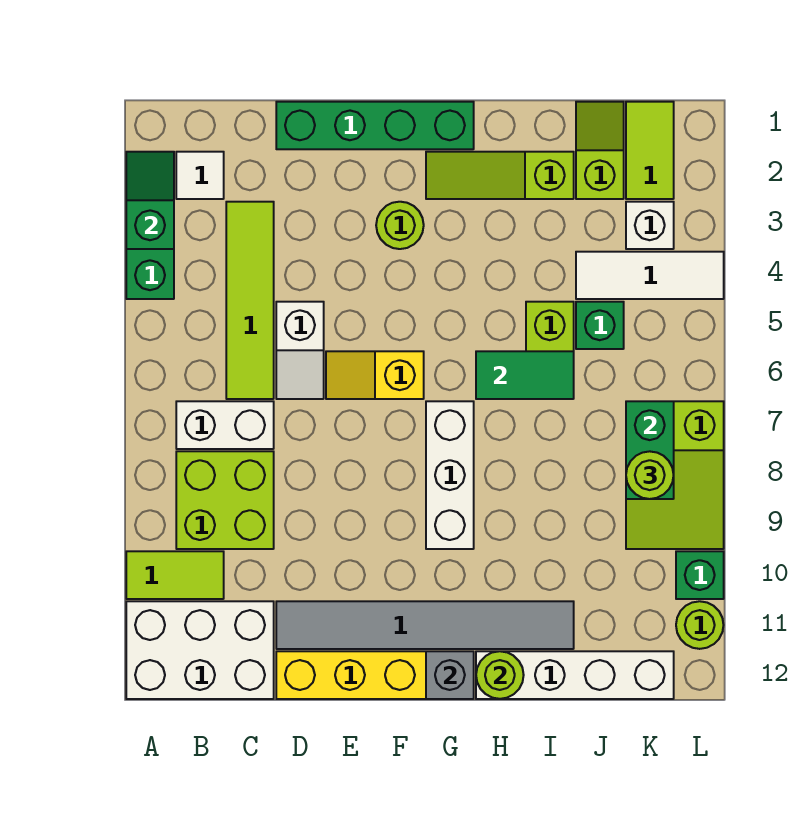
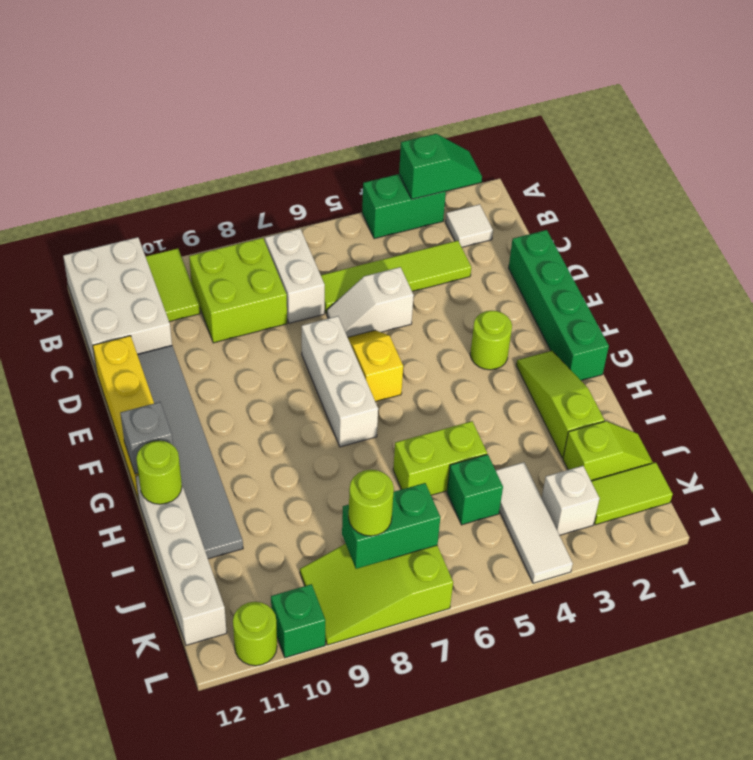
white brick G7:G9 level 1 -> white brick E7:G7 level 1
green tile H6:I6 level 2 -> none

